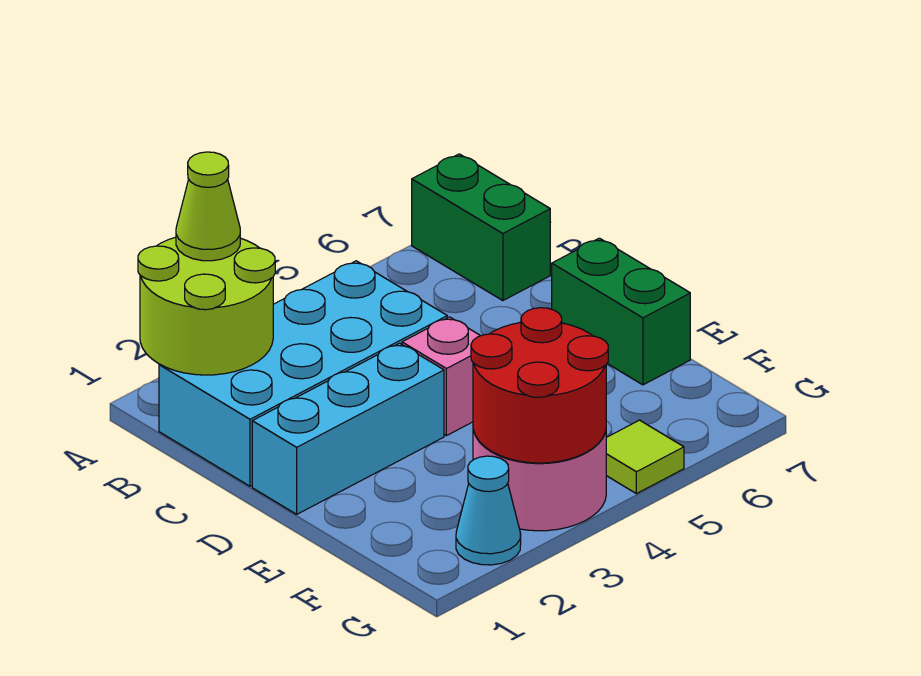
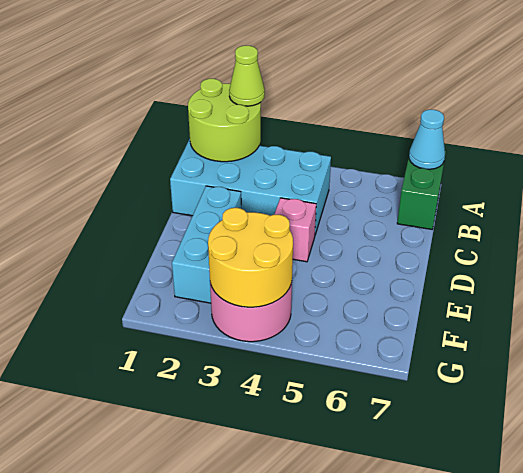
cyan brick D1:D3 level 1 -> cyan brick D2:F2 level 1
green brick D7:E7 level 1 -> none
red round brick F3:G4 level 2 -> yellow round brick F3:G4 level 2
cyan cone G2 level 1 -> cyan cone A7 level 2
lime tile G5 level 1 -> none

